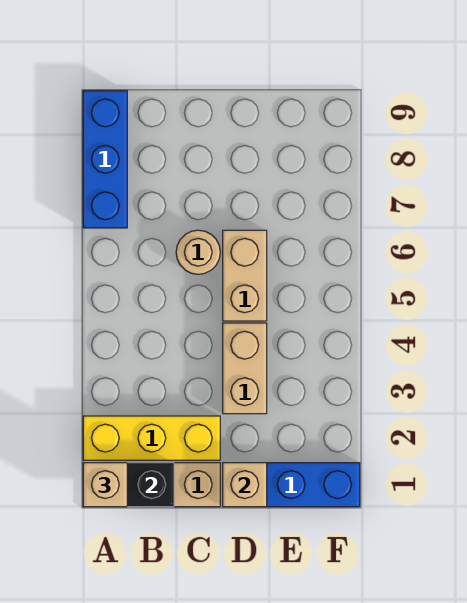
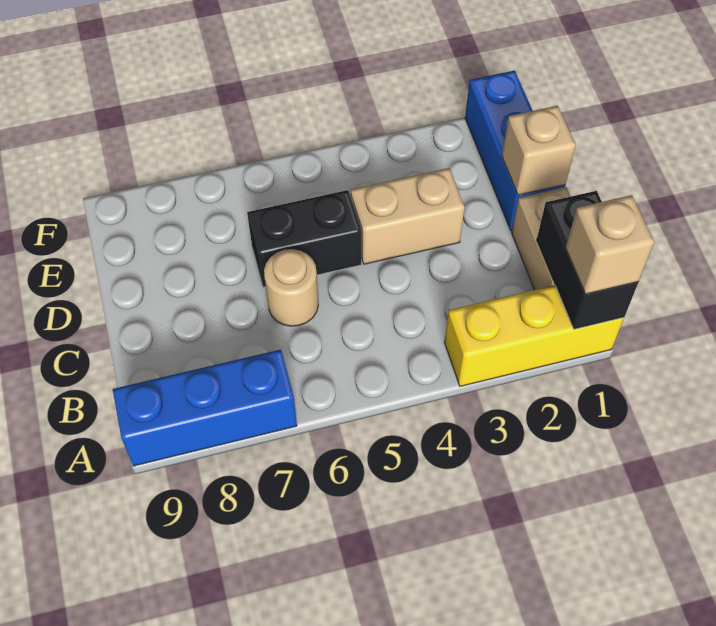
yellow brick A2:C2 level 1 -> yellow brick A1:A3 level 1
tan brick D5:D6 level 1 -> black brick D5:D6 level 1

